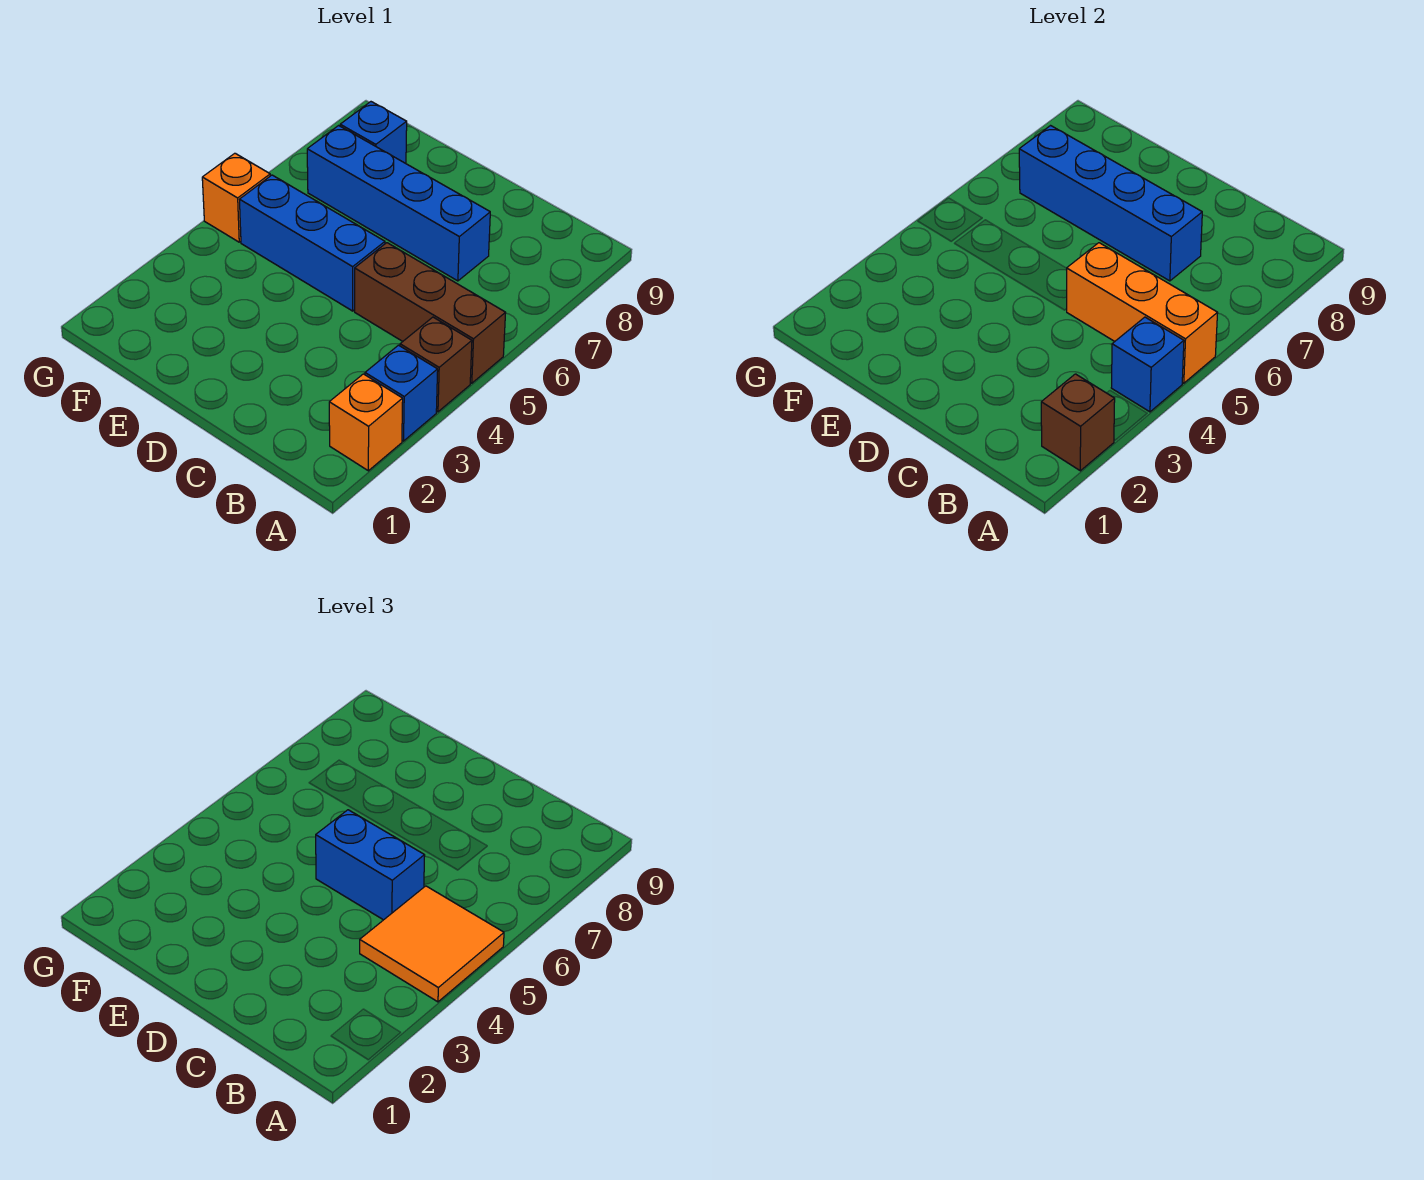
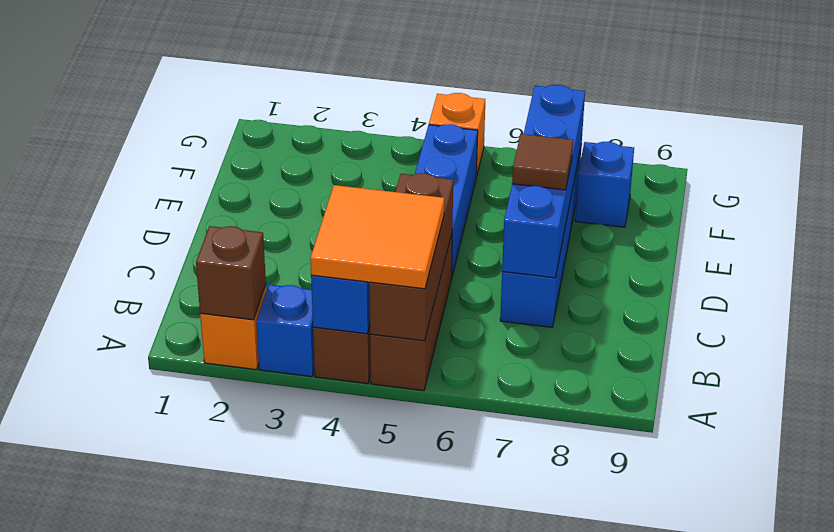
orange brick A5:C5 level 2 -> brown brick A5:C5 level 2
blue brick C5:D5 level 3 -> none
none -> brown tile D7 level 3

